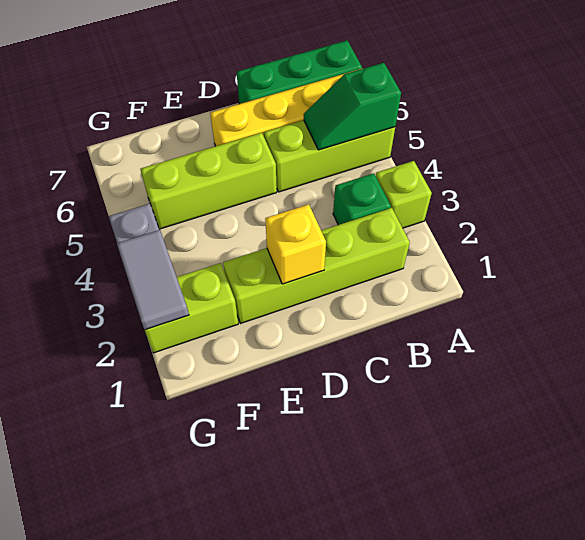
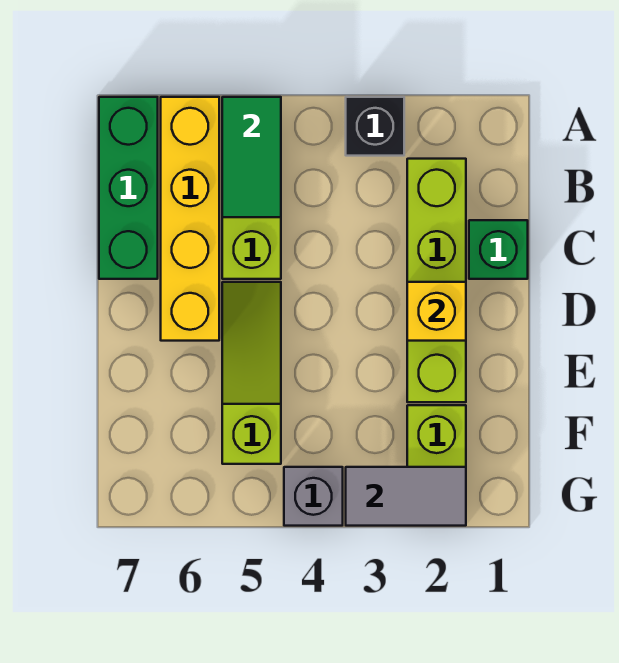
lime brick A3 level 1 -> black brick A3 level 1
green slope A5:B5 level 2 top A -> green tile A5:B5 level 2
green brick B3 level 1 -> green brick C1 level 1
lime brick D5:F5 level 1 -> lime slope D5:F5 level 1 top F

